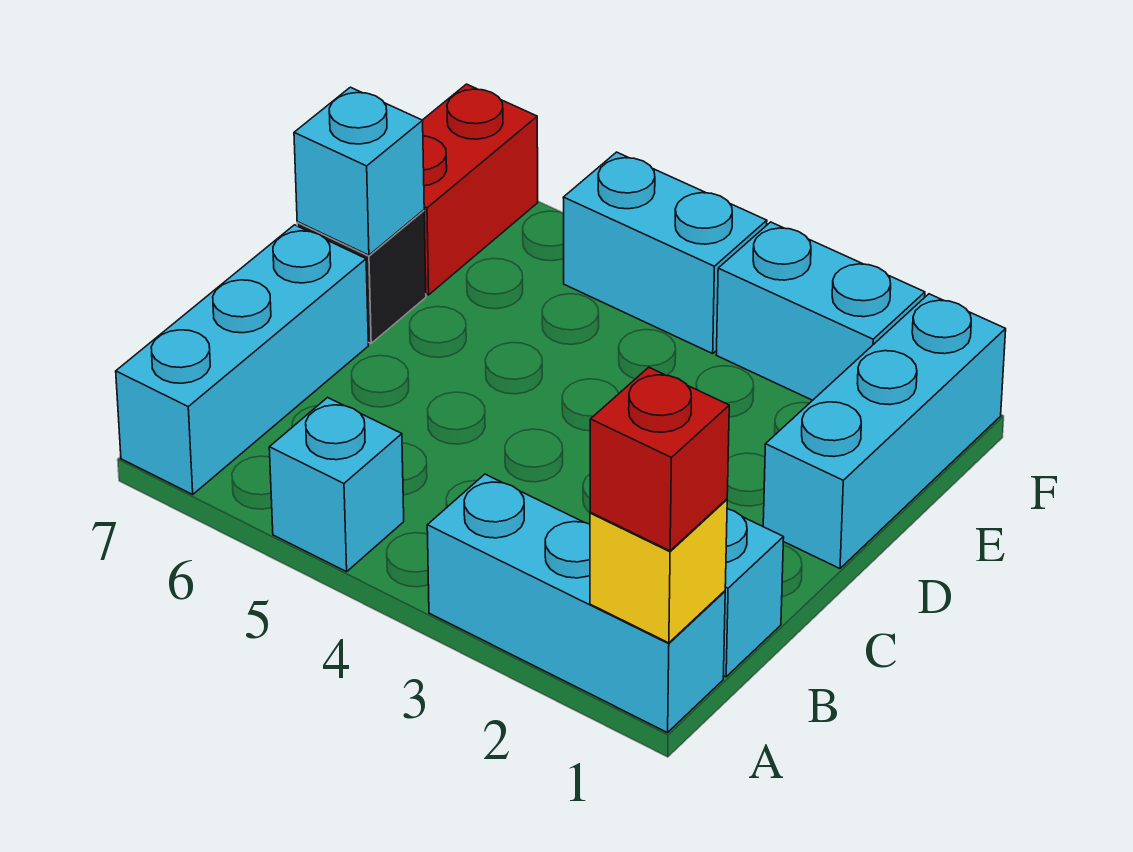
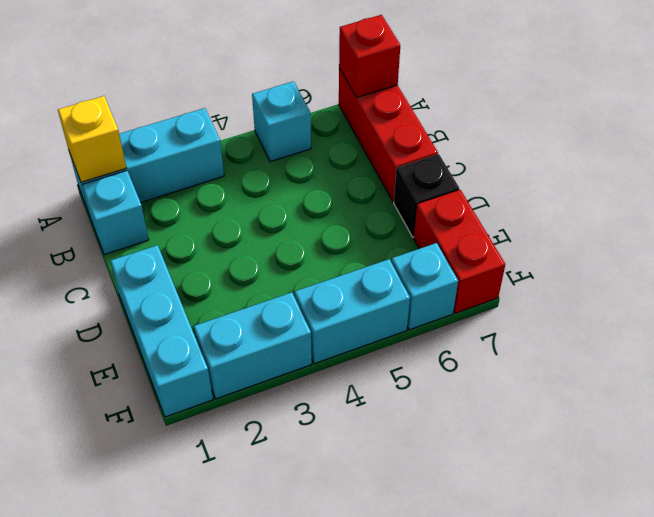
red brick A1 level 3 -> red brick A7 level 2
cyan brick A7:C7 level 1 -> red brick A7:C7 level 1
cyan brick D7 level 2 -> cyan brick F6 level 1

